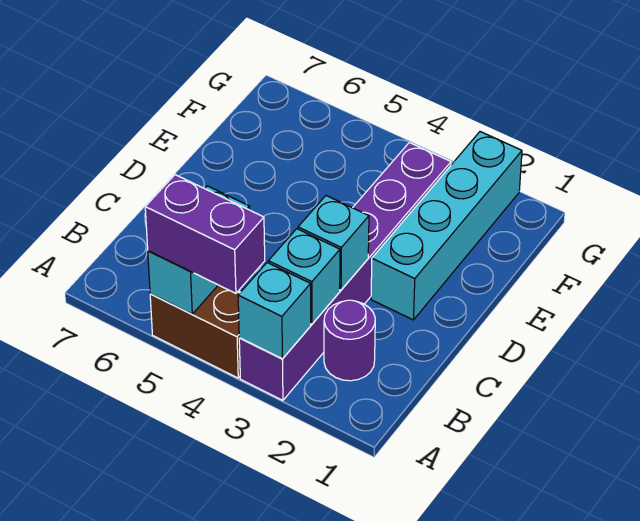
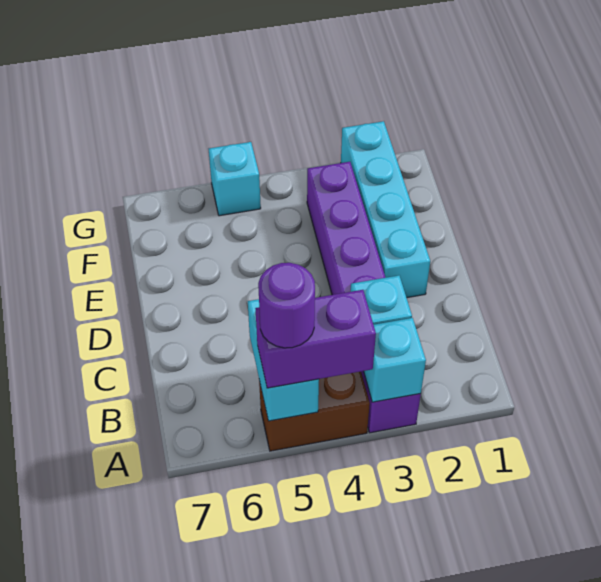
purple round brick B2 level 1 -> purple round brick A5 level 4
cyan brick C3 level 2 -> cyan brick G5 level 1

